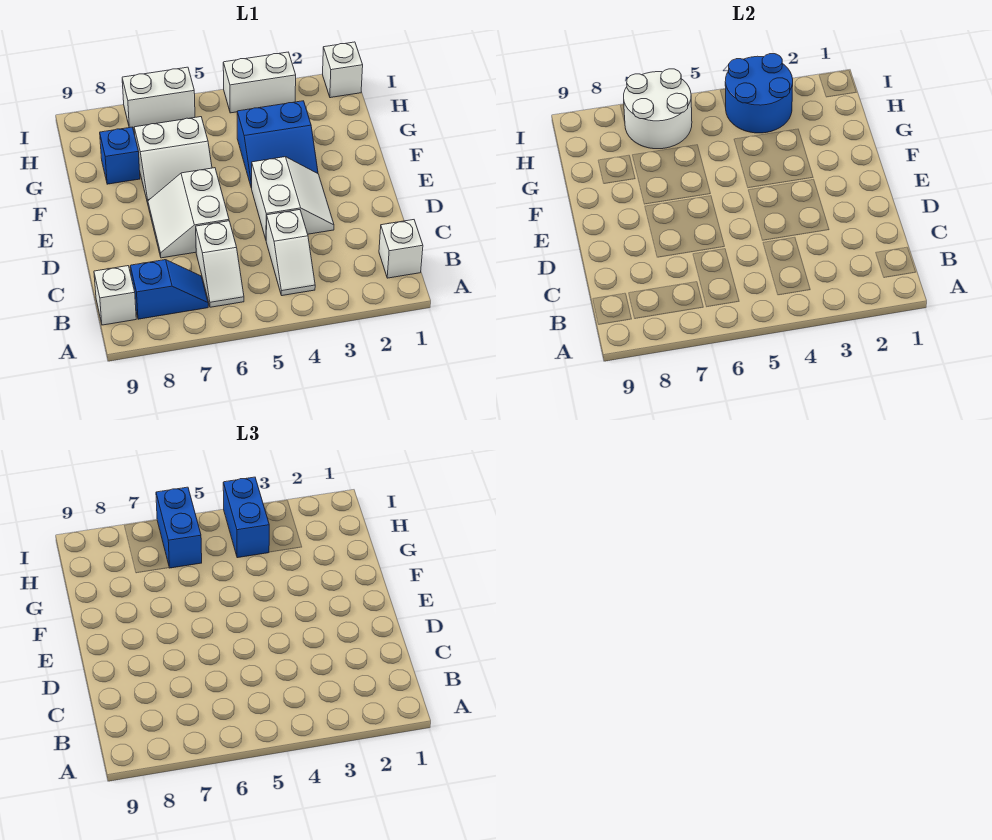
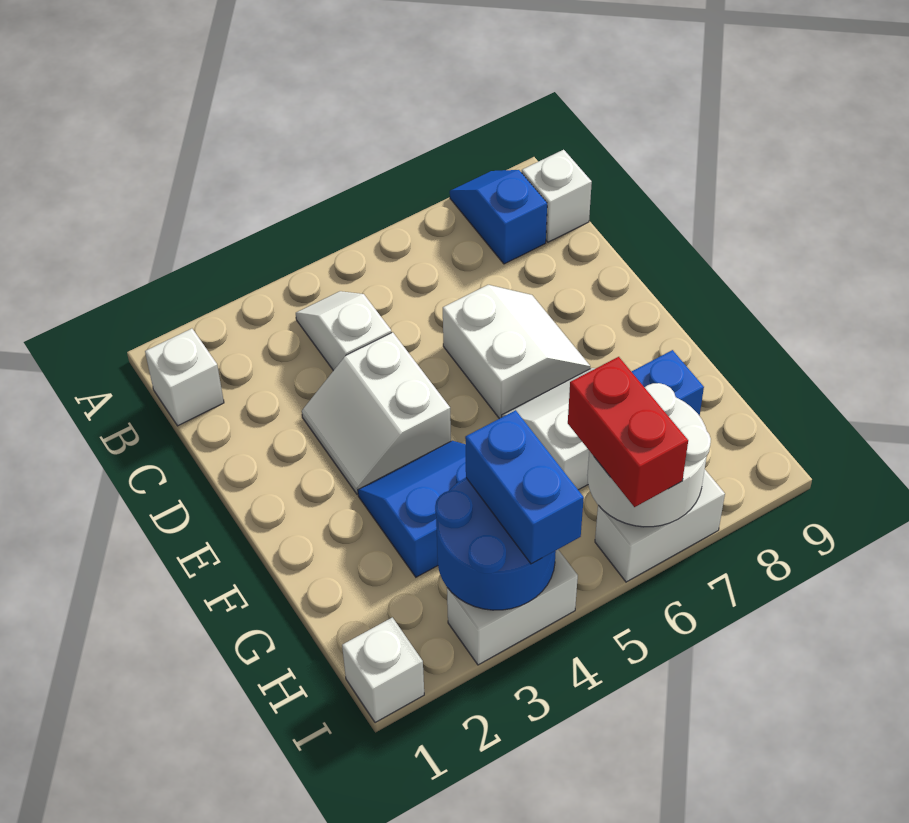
white slope B6:C6 level 1 top C -> none
blue slope B7:B8 level 1 top 8 -> blue slope A8:B8 level 1 top B
blue brick H6:I6 level 3 -> red brick H6:I6 level 3

